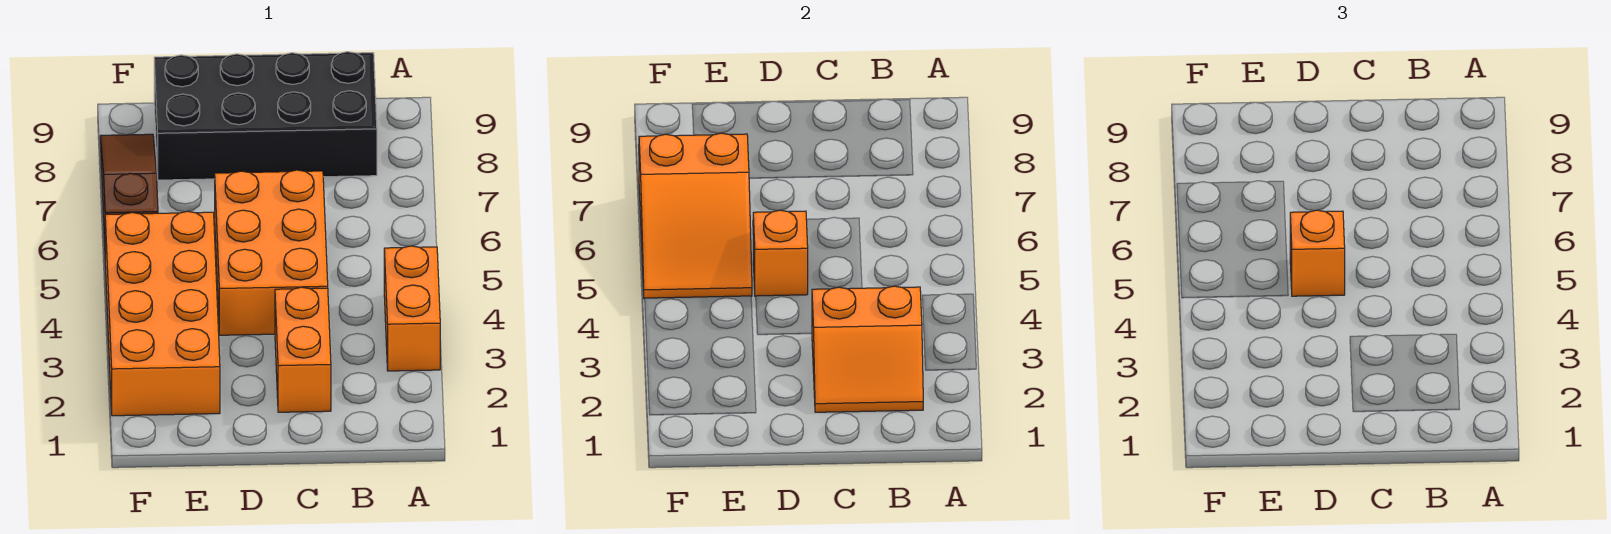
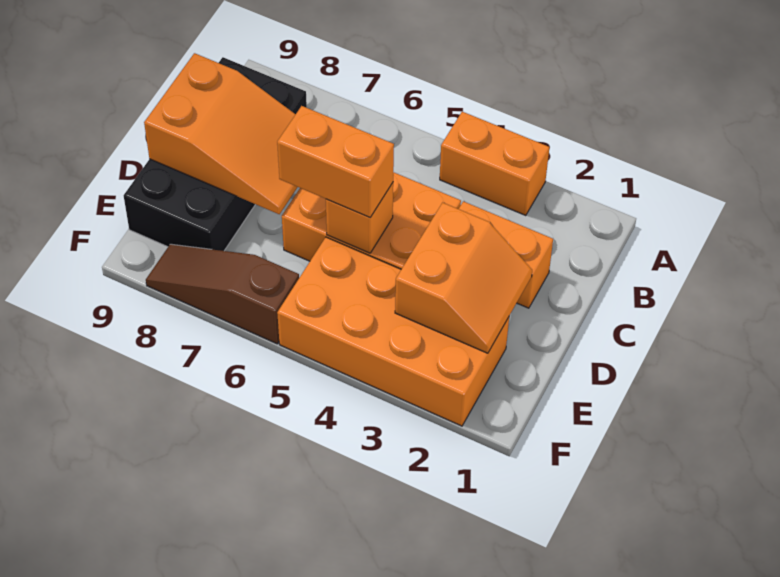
orange slope B2:C3 level 2 top 3 -> orange slope D2:E3 level 2 top 3
orange brick D5 level 3 -> orange brick D5:D6 level 3
orange slope E5:F7 level 2 top 7 -> orange slope C7:D9 level 2 top 9

